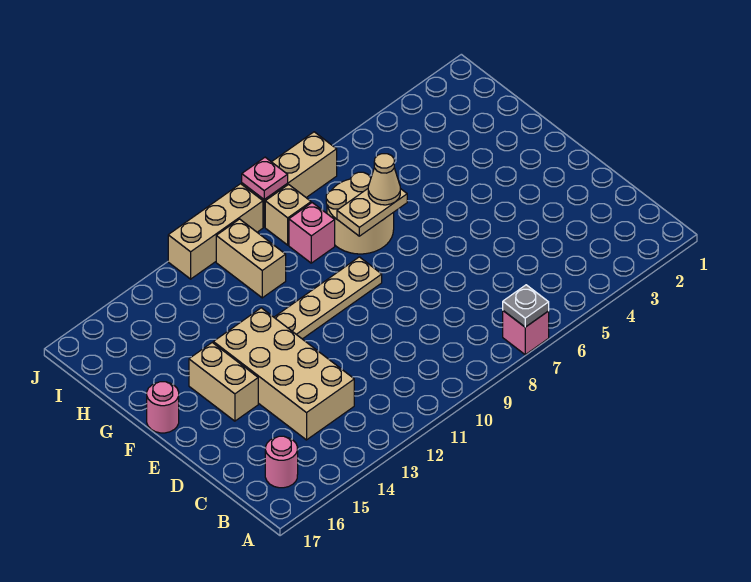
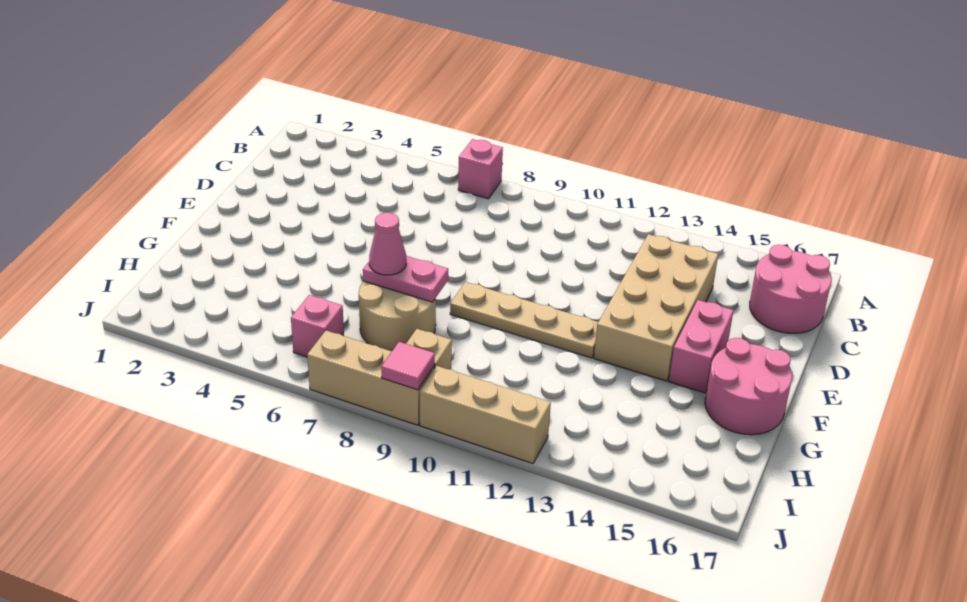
grey plate A7 level 2 -> none
pink round brick B16 level 1 -> pink round brick B16:C17 level 1
tan brick E15:F15 level 1 -> pink brick E15:F15 level 1
pink round brick F17 level 1 -> pink round brick F16:G17 level 1
tan plate G7:G8 level 2 -> pink plate G7:G8 level 2
tan cone G7 level 3 -> pink cone G7 level 3
pink brick H9 level 1 -> pink brick I6 level 1
tan brick H11:I11 level 1 -> none
pink plate J9 level 2 -> pink tile J9 level 2

